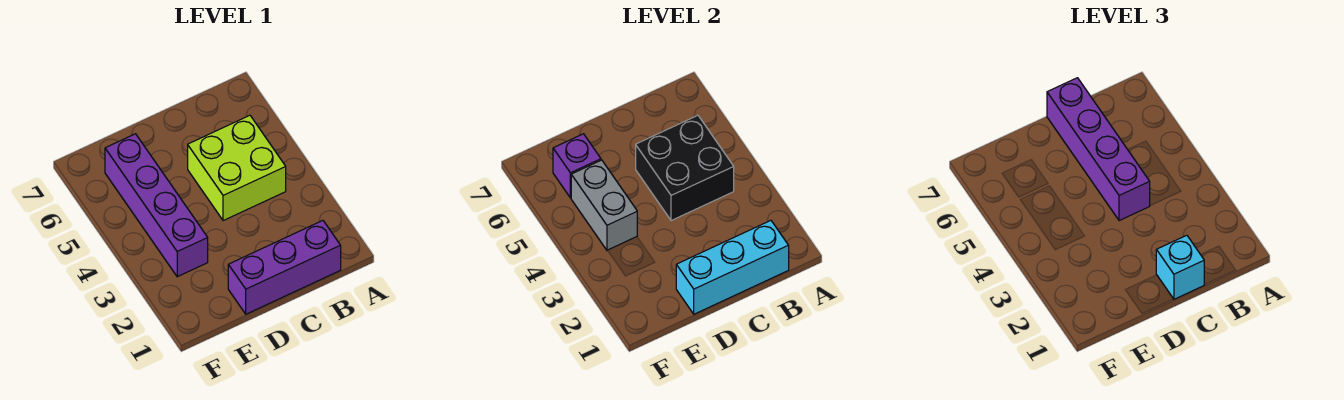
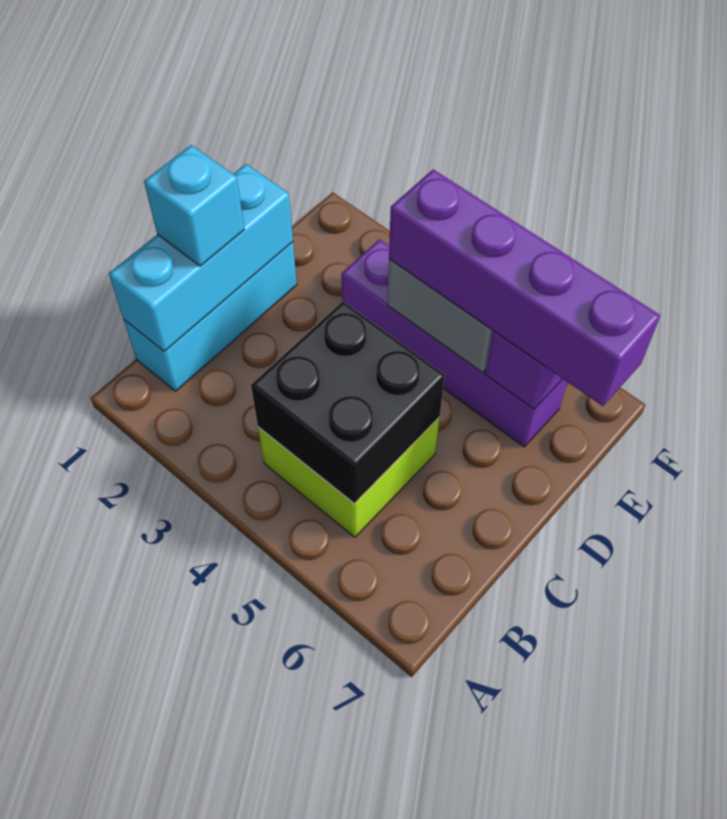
purple brick B1:D1 level 1 -> cyan brick B1:D1 level 1
purple brick C4:C7 level 3 -> purple brick E4:E7 level 3

